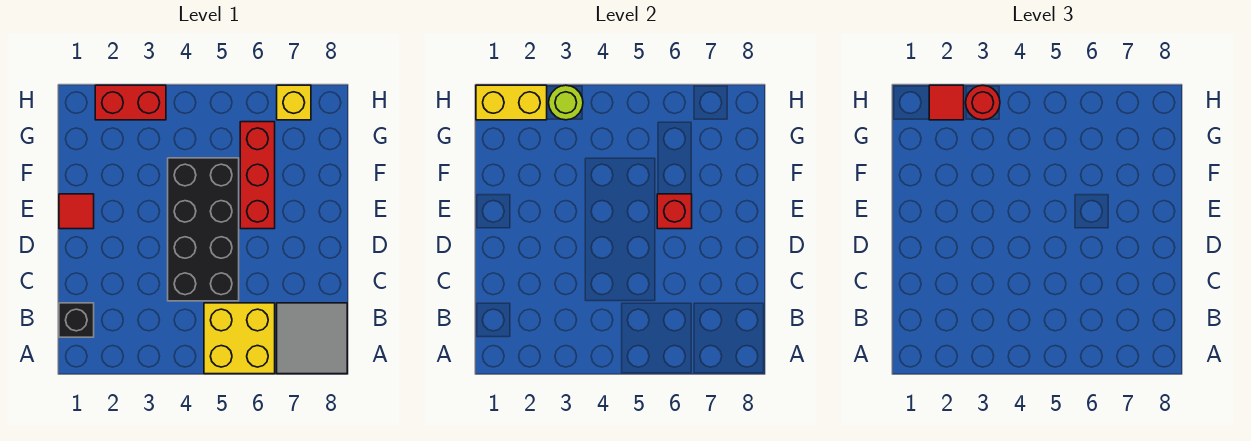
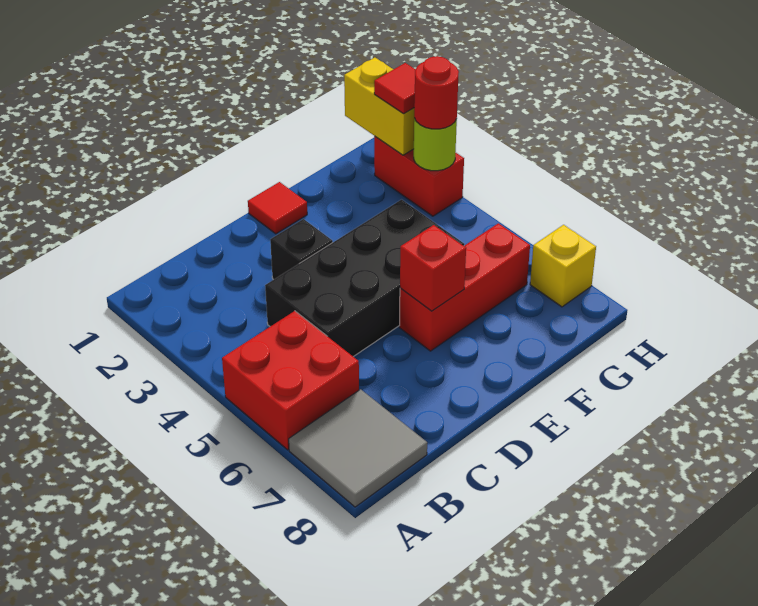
yellow brick A5:B6 level 1 -> red brick A5:B6 level 1
black brick B1 level 1 -> black brick D3 level 1

